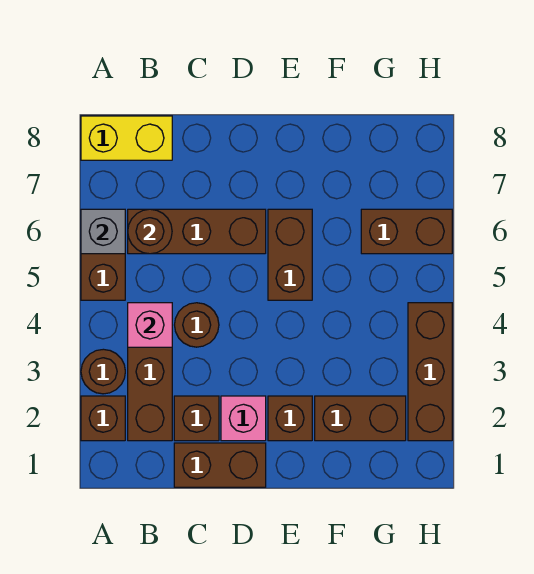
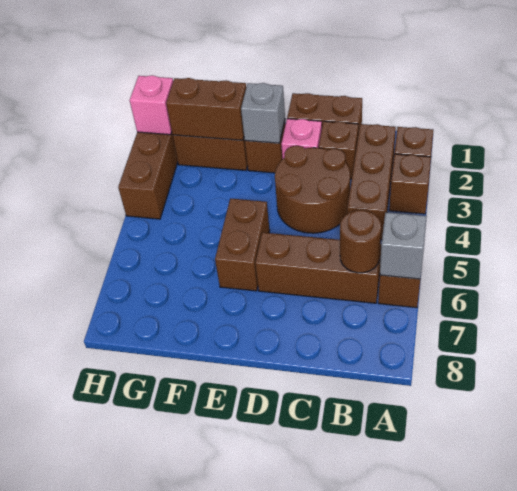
brown round brick A3 level 1 -> brown brick A3 level 1
yellow brick A8:B8 level 1 -> none
pink brick B4 level 2 -> pink brick H2 level 2
brown round brick C4 level 1 -> brown round brick C3:D4 level 1
none -> grey brick E2 level 2
brown brick G6:H6 level 1 -> brown brick F2:G2 level 2

